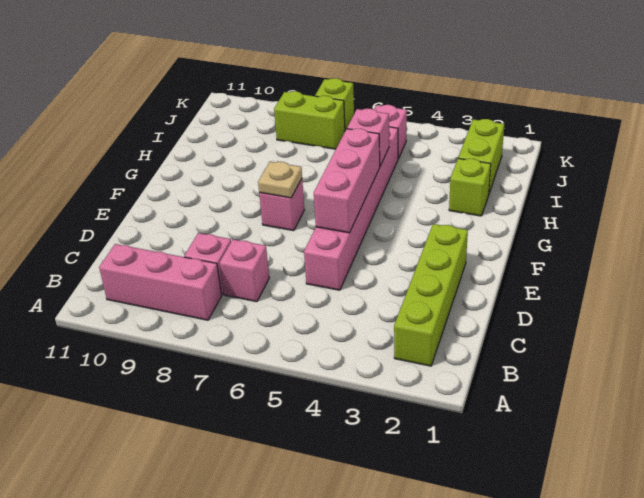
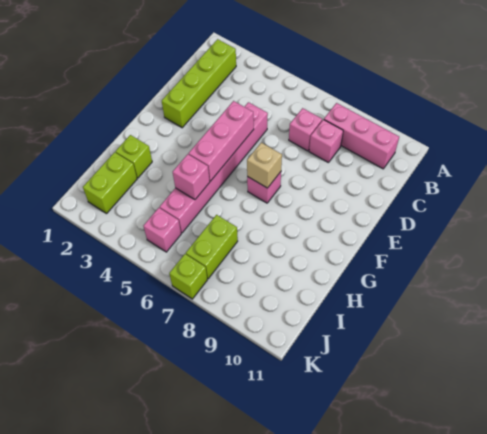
tan plate F7 level 2 -> tan brick F7 level 2
lime brick J7:J8 level 1 -> lime brick I7:J7 level 1

